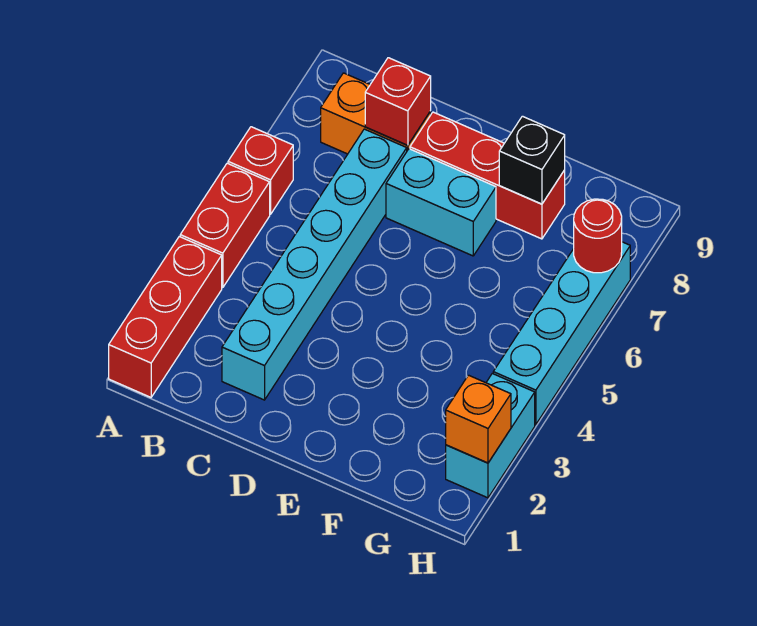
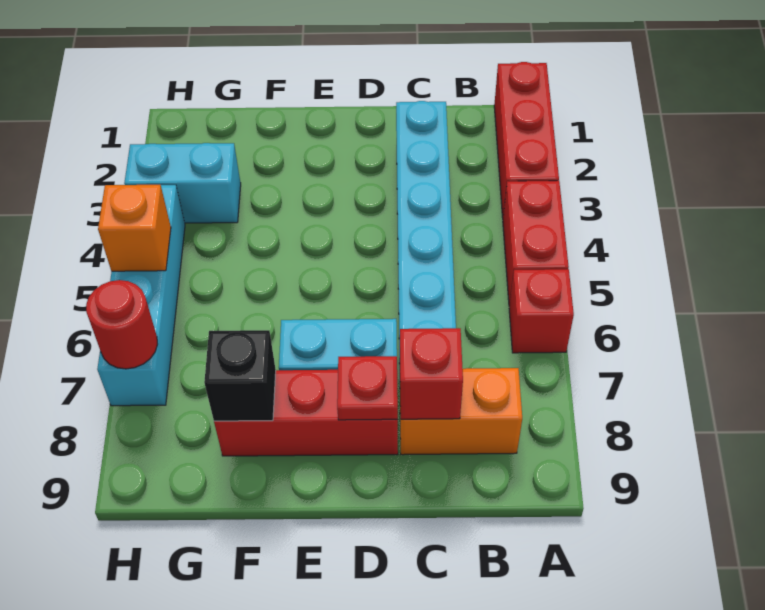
none -> red plate D8 level 2
cyan brick H2:H3 level 1 -> cyan brick G3:H3 level 1
orange brick H2 level 2 -> orange brick H5 level 2

